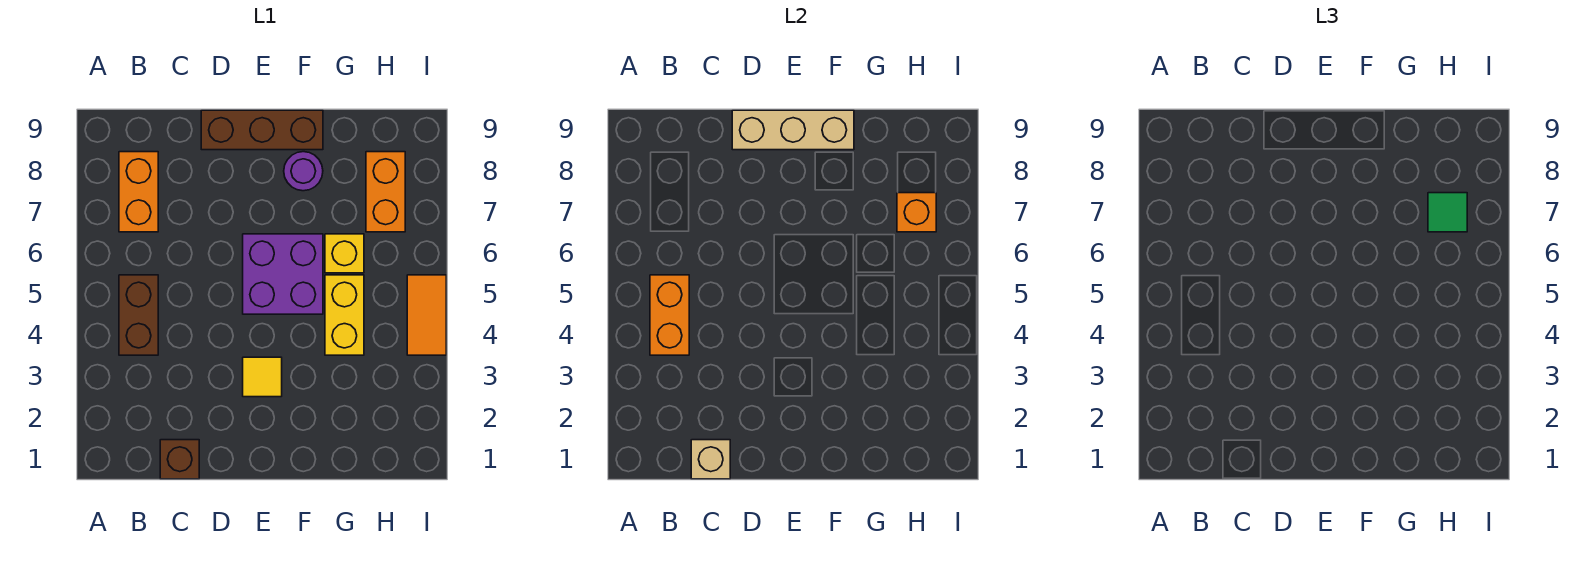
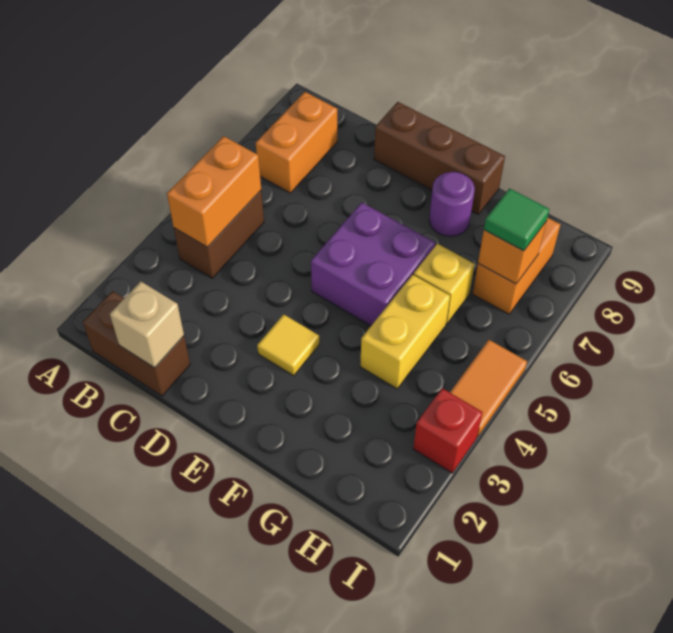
brown brick C1 level 1 -> brown brick B1:C1 level 1
tan brick D9:F9 level 2 -> none
none -> red brick I3 level 1

